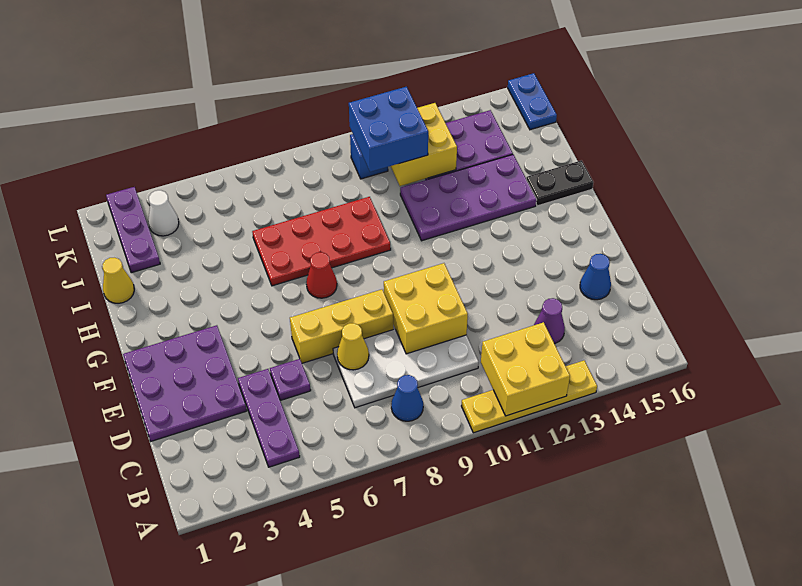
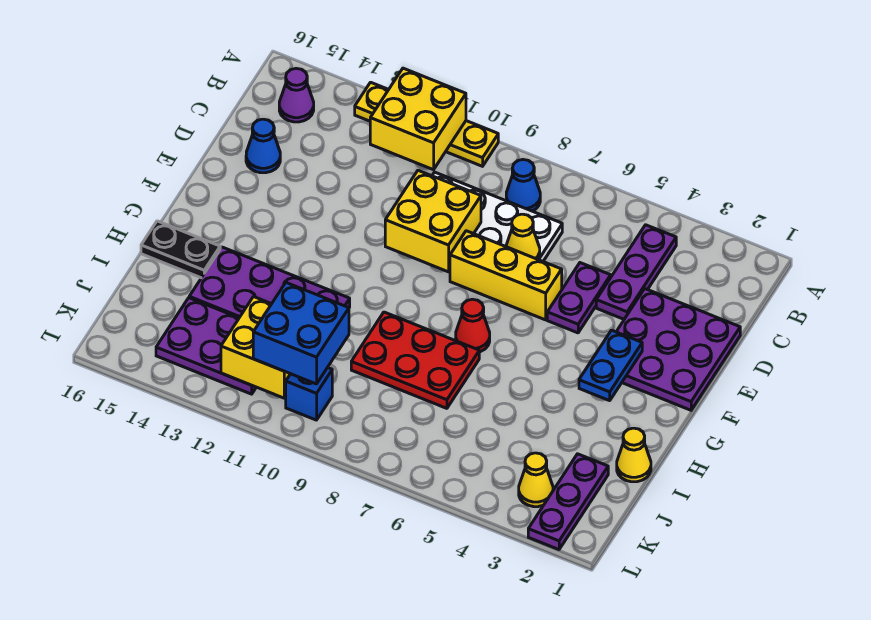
purple cone C13 level 1 -> purple cone B15 level 1
purple plate D5 level 1 -> purple plate D5:E5 level 1
red plate H6:I9 level 1 -> red plate H7:I9 level 1
white cone K3 level 1 -> yellow cone K3 level 1
blue plate K16:L16 level 1 -> blue plate F3:G3 level 2

